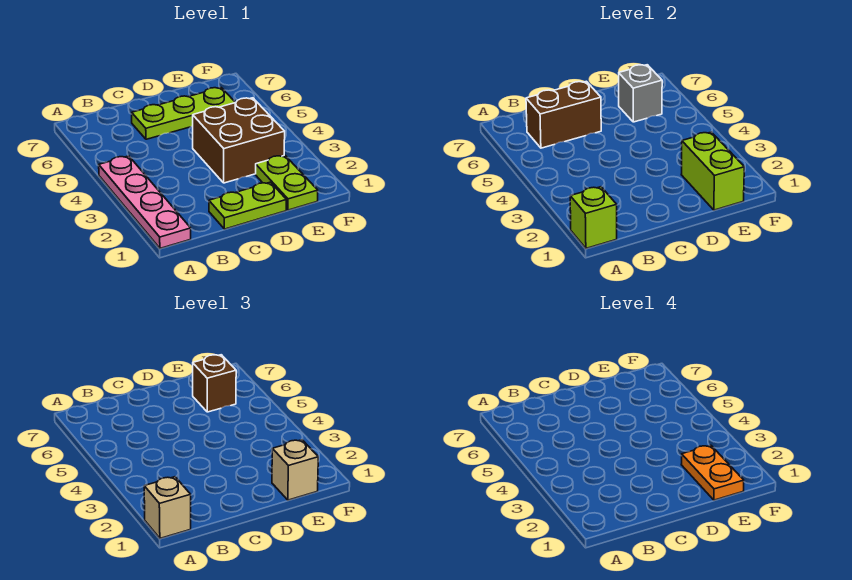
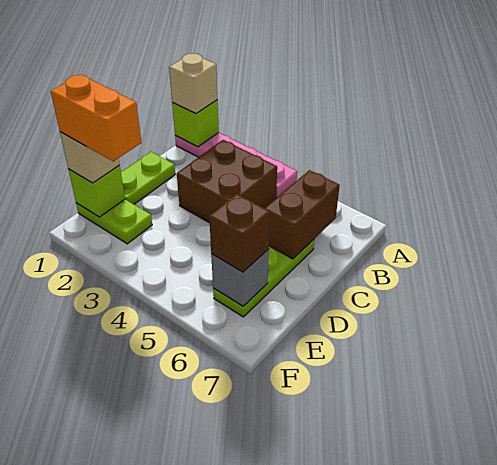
brown brick D3:E4 level 1 -> brown brick B3:C4 level 1
lime brick E1:E2 level 2 -> lime brick E1 level 2
orange plate E1:E2 level 4 -> orange brick E1:E2 level 4

